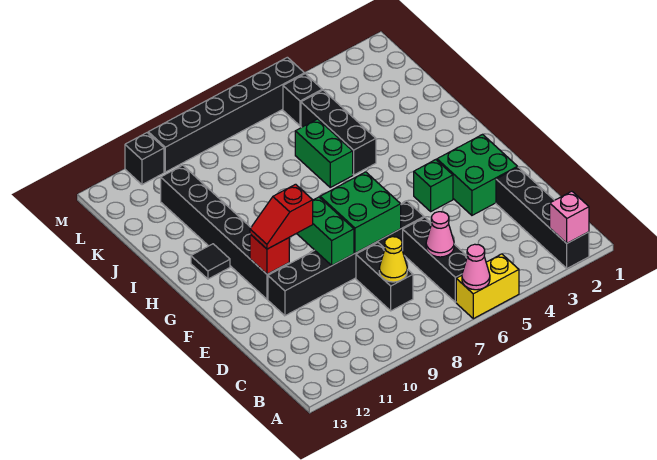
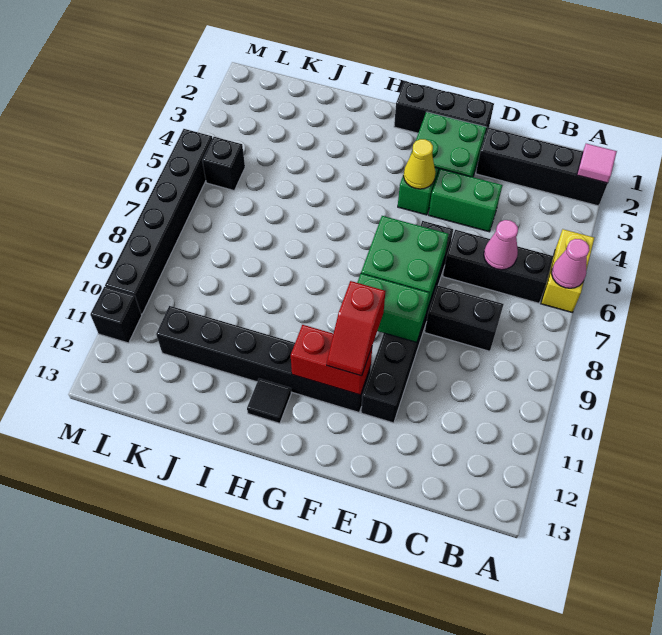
pink brick A2 level 2 -> pink tile A2 level 2
yellow cone C8 level 2 -> yellow cone F4 level 2
red brick F11 level 2 -> red brick F11:G11 level 2
black brick I5:K5 level 1 -> black brick E1:G1 level 1
green brick I6:J6 level 1 -> green brick D4:E4 level 1

